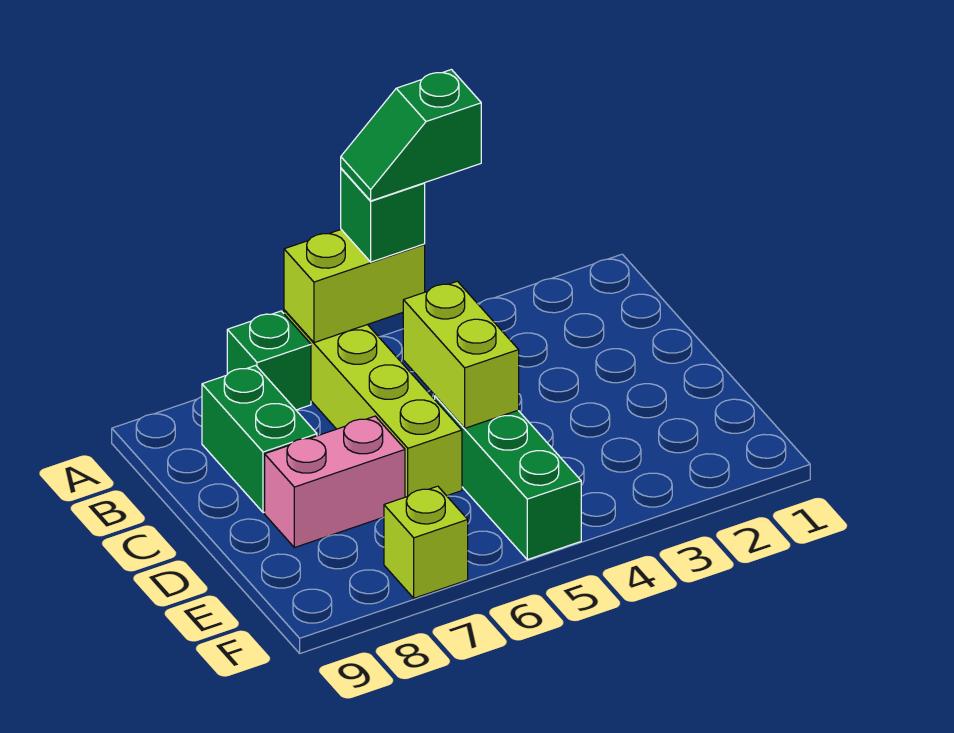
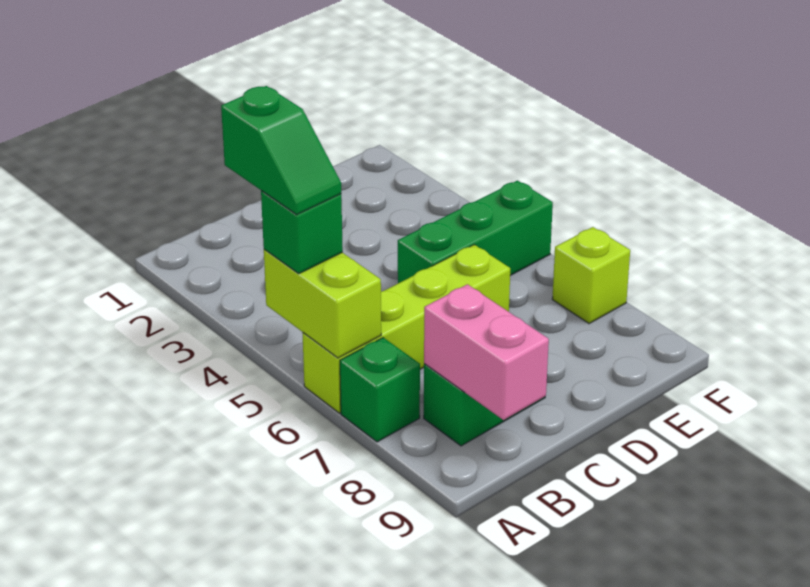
lime brick C5:D5 level 2 -> none
pink brick D7:D8 level 1 -> pink brick B8:B9 level 2

